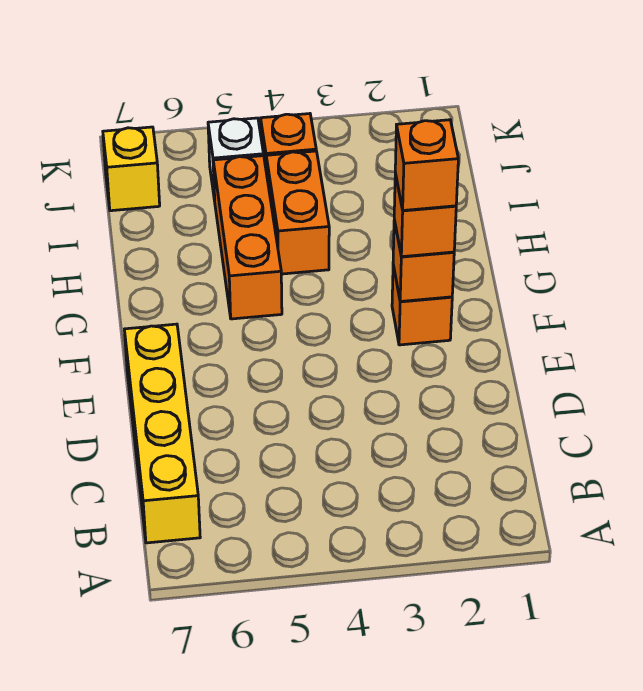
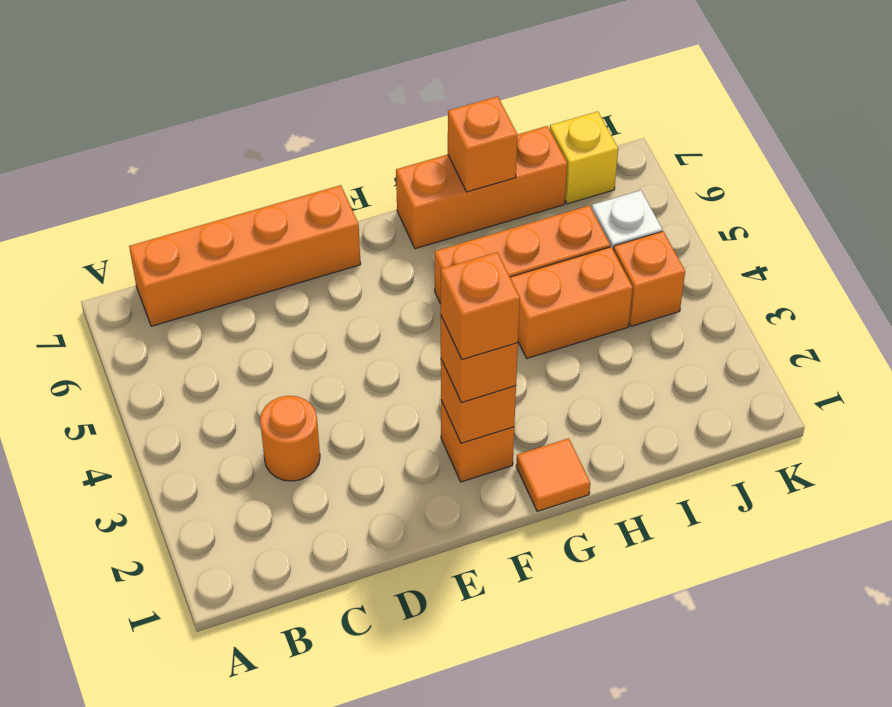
yellow brick B7:E7 level 1 -> orange brick B7:E7 level 1
none -> orange round brick C3 level 1
none -> orange tile G1 level 1
none -> orange brick G7:I7 level 1
none -> orange brick H7 level 2

